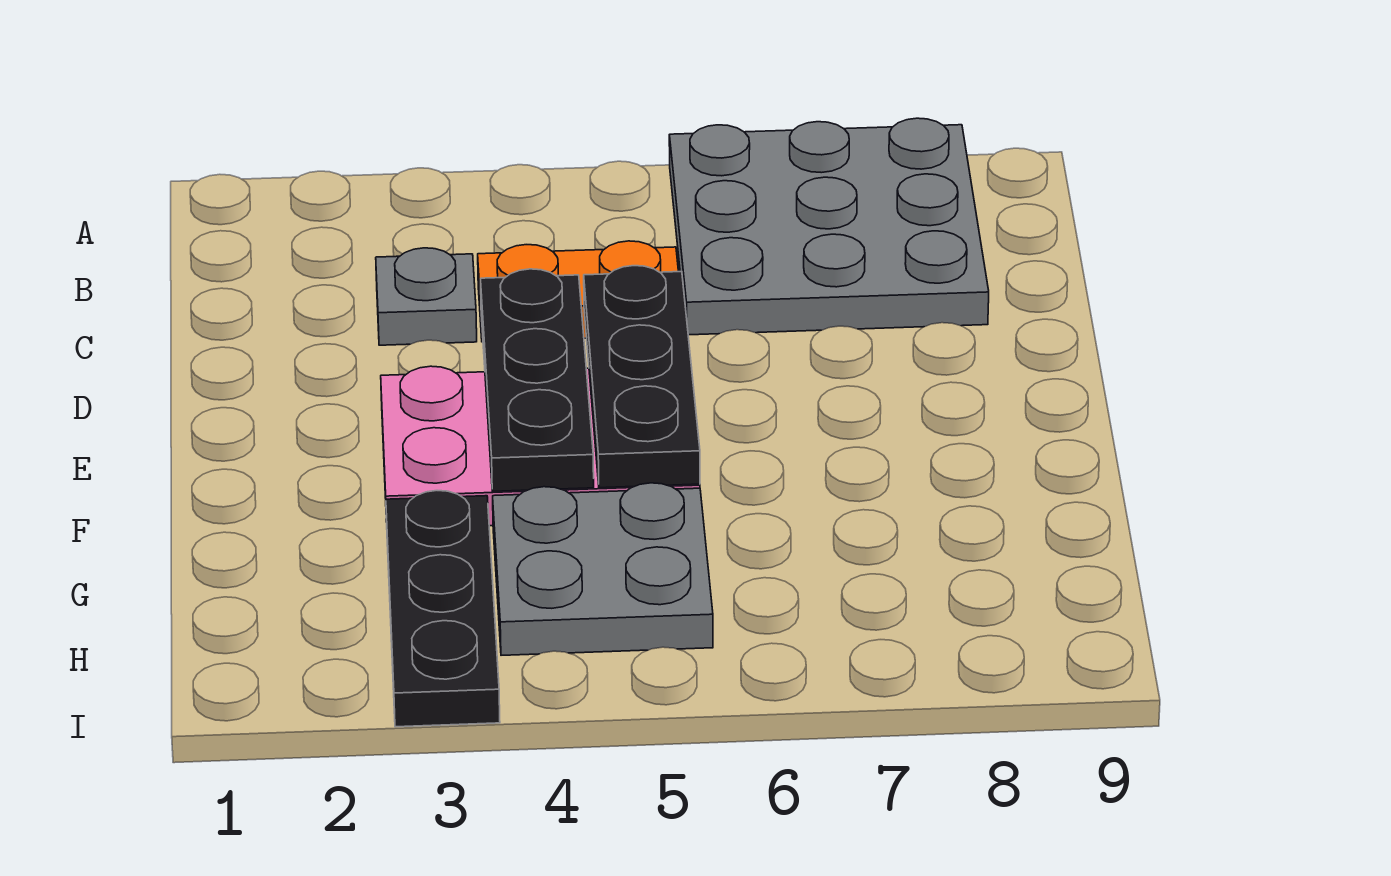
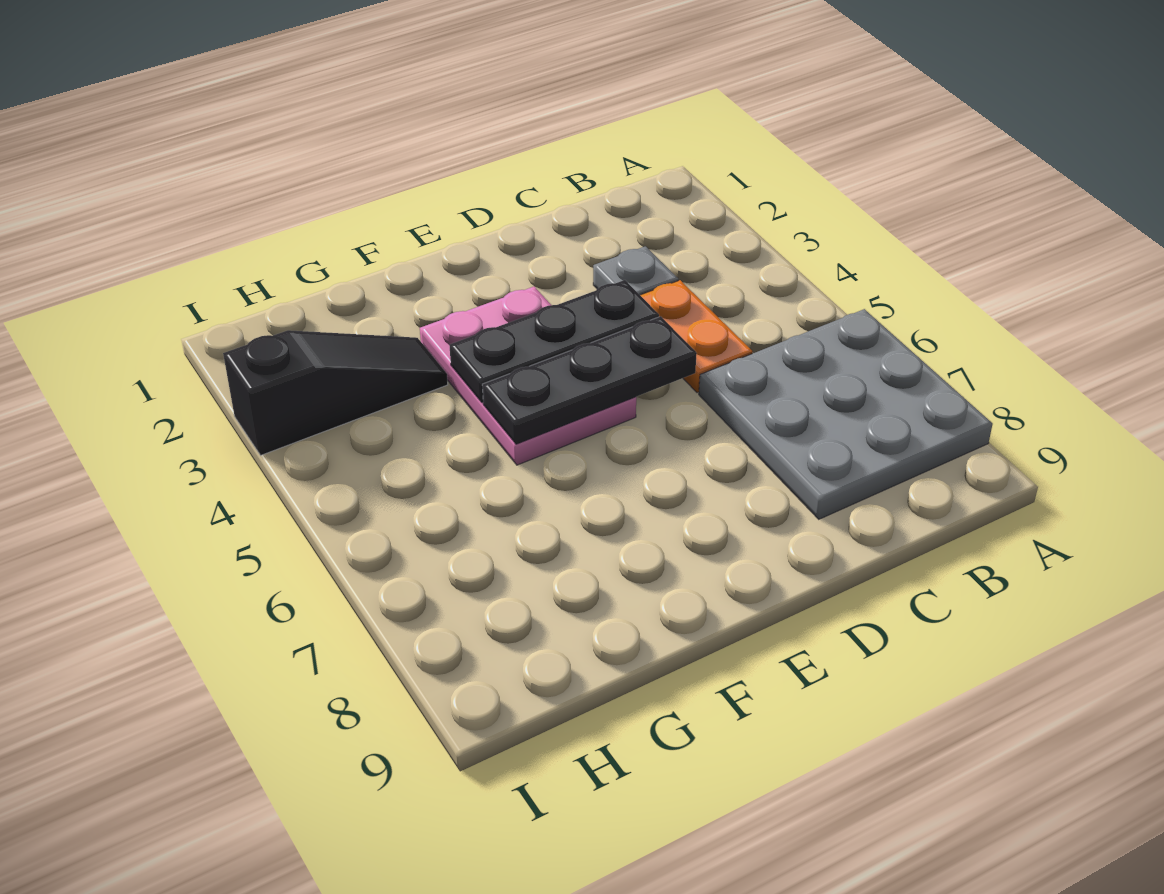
black plate G3:I3 level 1 -> black slope G3:I3 level 1 top I
grey plate G4:H5 level 1 -> none

